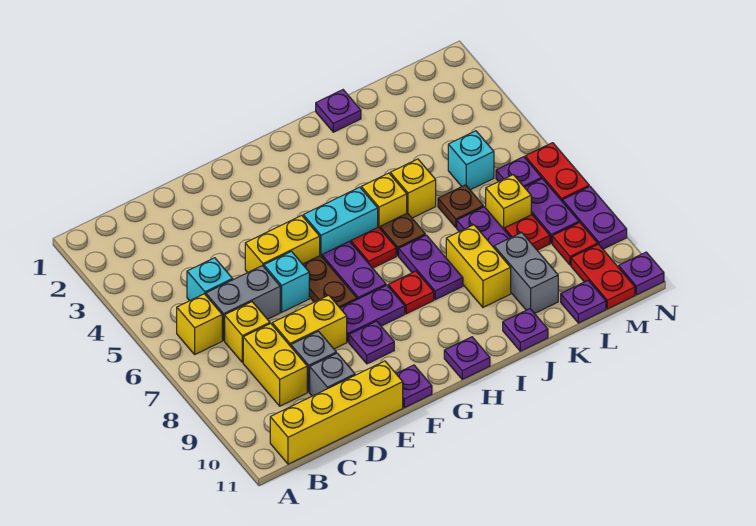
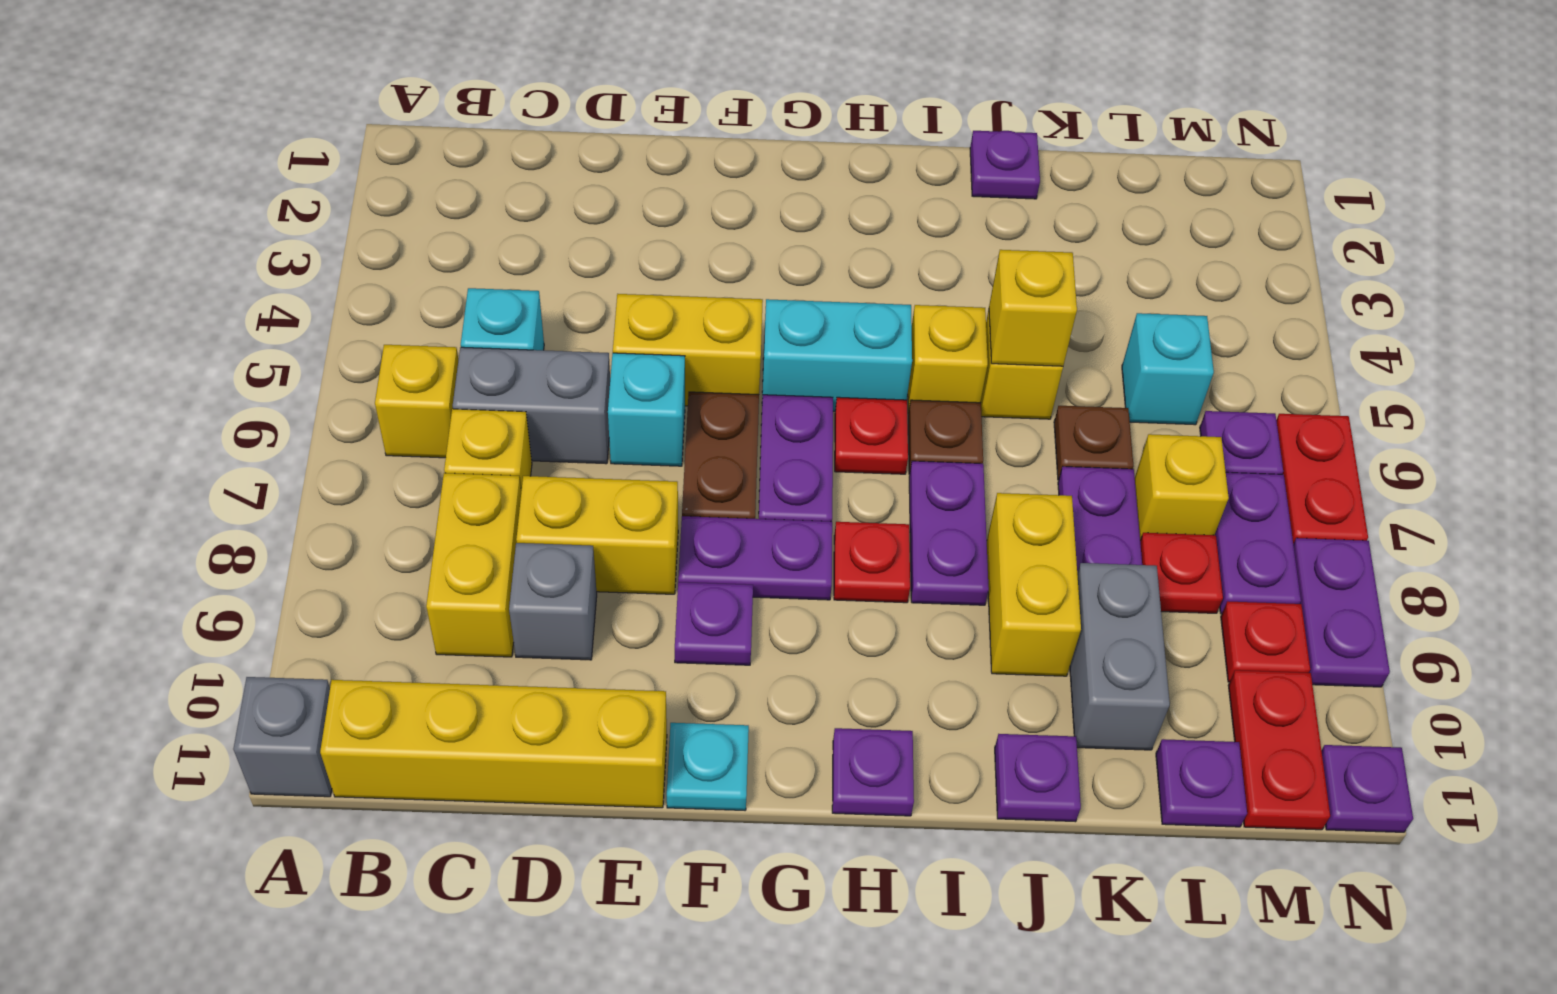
grey brick D10 level 1 -> grey brick A11 level 1
purple plate F11 level 1 -> cyan plate F11 level 1
none -> yellow brick J5 level 2

